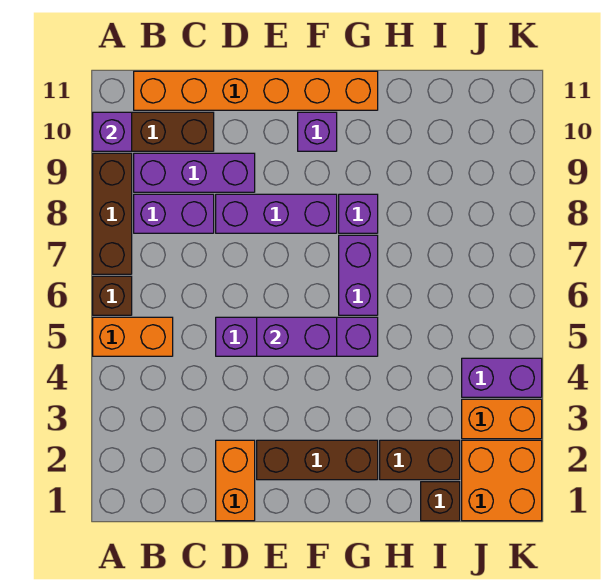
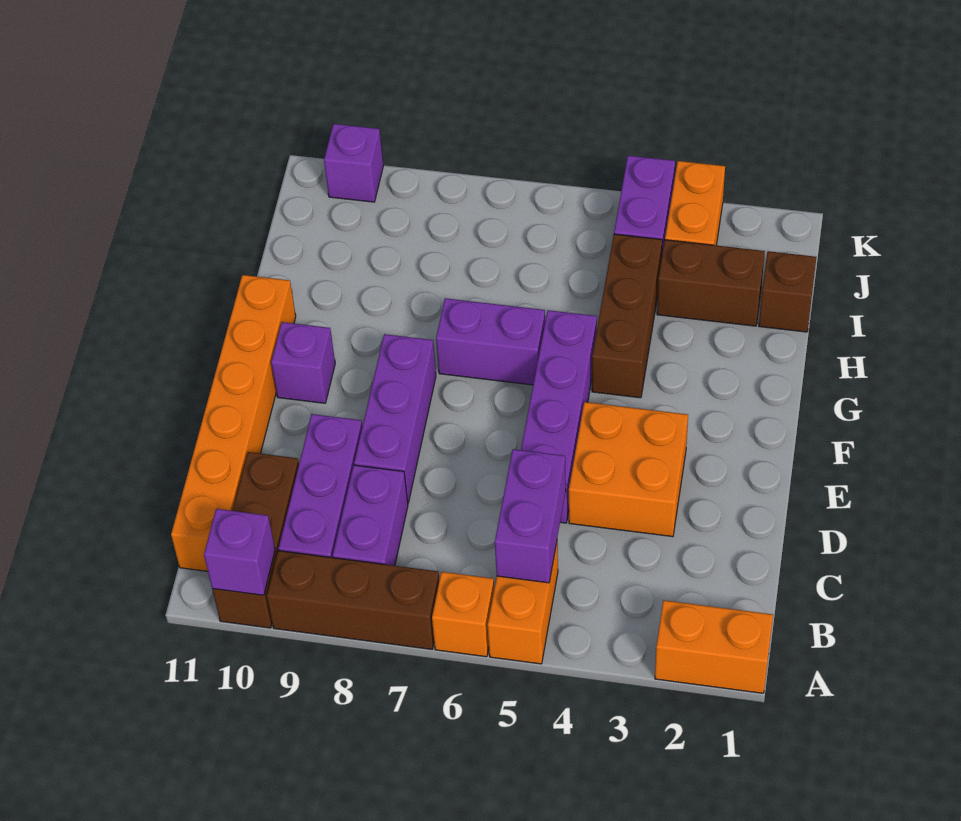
brown brick A6 level 1 -> orange brick A6 level 1
orange brick D1:D2 level 1 -> orange brick A1:A2 level 1
brown brick E2:G2 level 1 -> brown brick G4:I4 level 1
purple brick E5:F5 level 2 -> purple brick B5:C5 level 2
purple brick G8 level 1 -> purple brick K10 level 1
brown brick H2:I2 level 1 -> brown brick I2:I3 level 1
orange brick J1:K2 level 1 -> orange brick D3:E4 level 1

